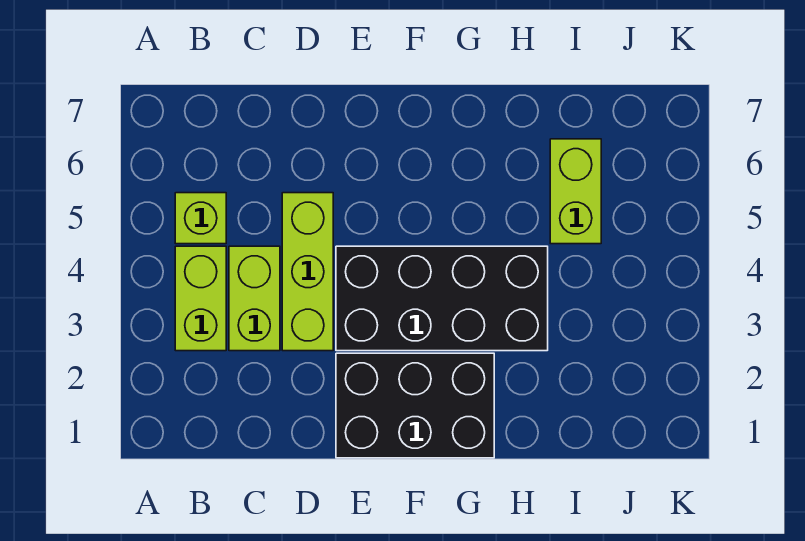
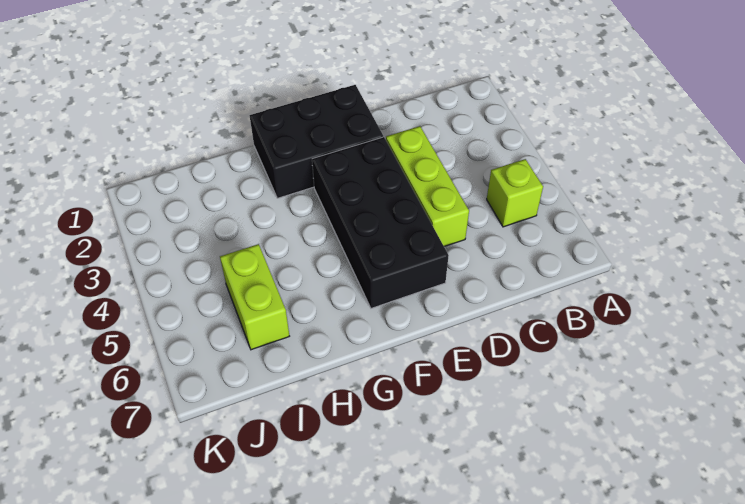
lime brick B3:B4 level 1 -> none
lime brick C3:C4 level 1 -> none
black brick E3:H4 level 1 -> black brick E3:F6 level 1

